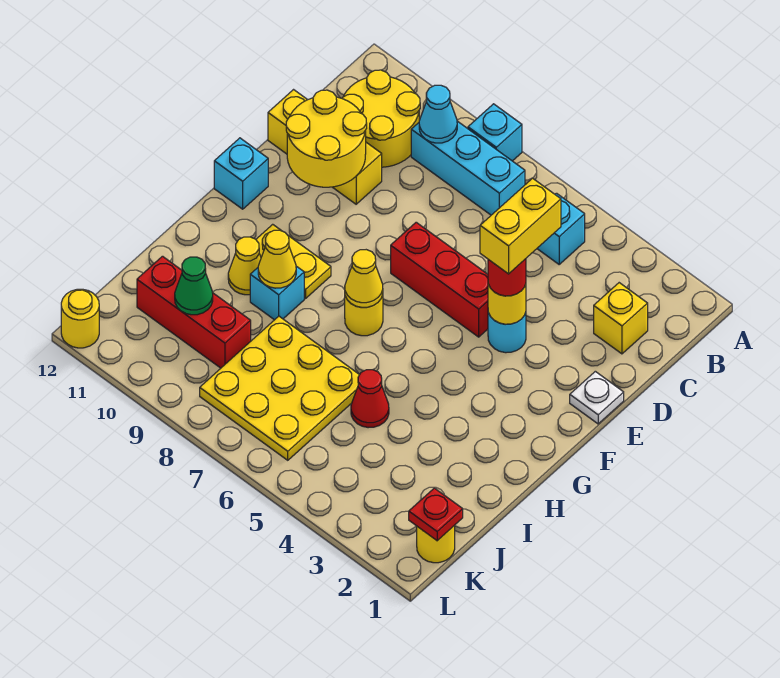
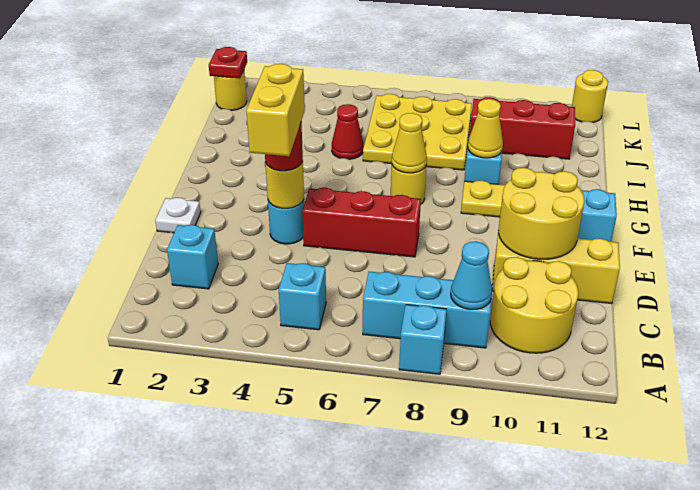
yellow brick C2 level 1 -> cyan brick C2 level 1
yellow cone H10 level 1 -> none
green cone J10 level 2 -> none

